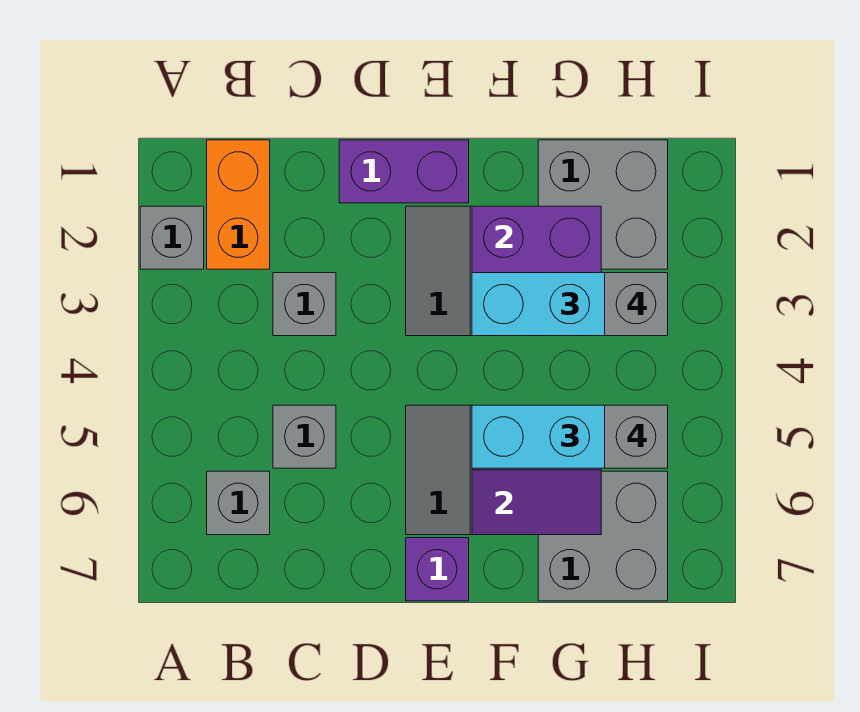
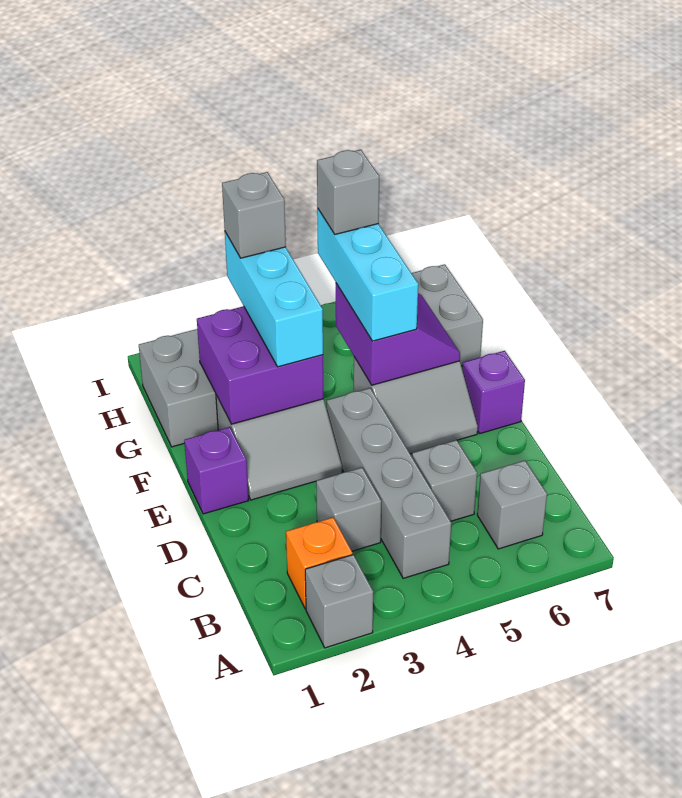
orange brick B1:B2 level 1 -> orange brick B2 level 1
none -> grey brick B4:E4 level 1
purple brick D1:E1 level 1 -> purple brick E1 level 1

